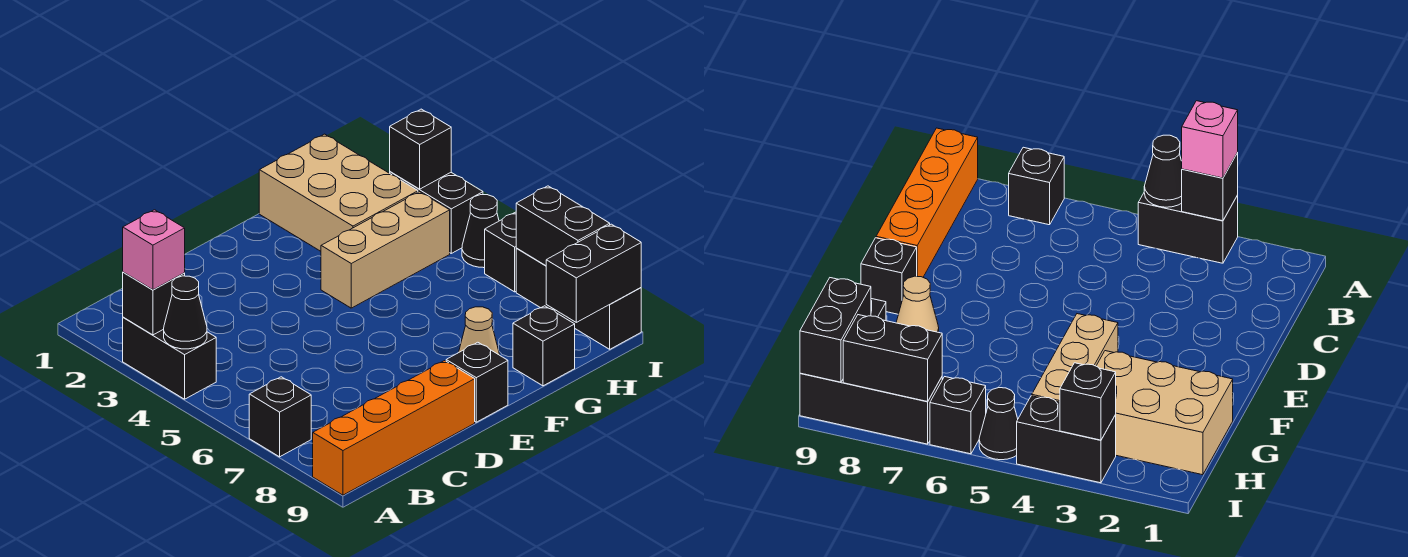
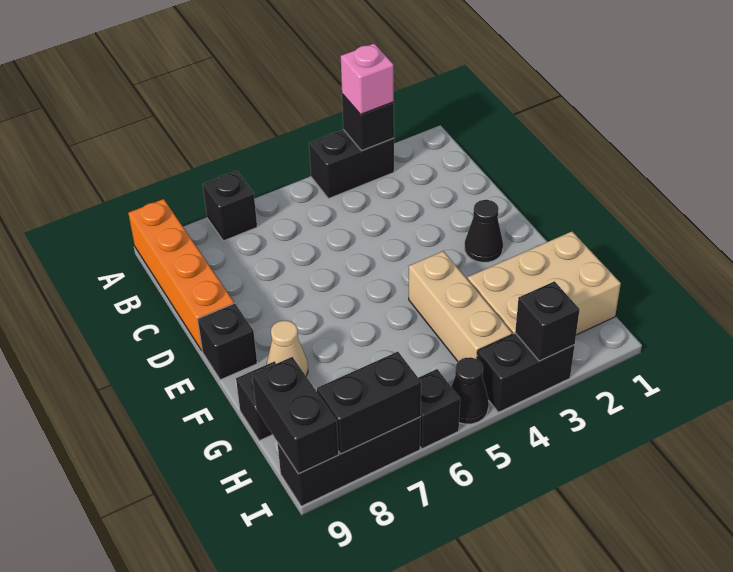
black cone A4 level 2 -> black cone E2 level 1

